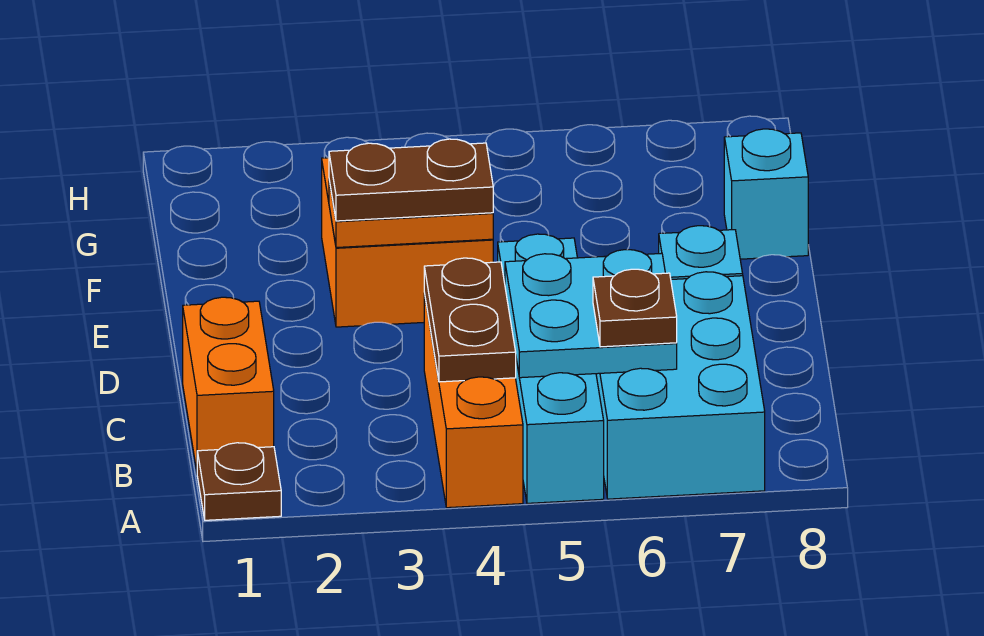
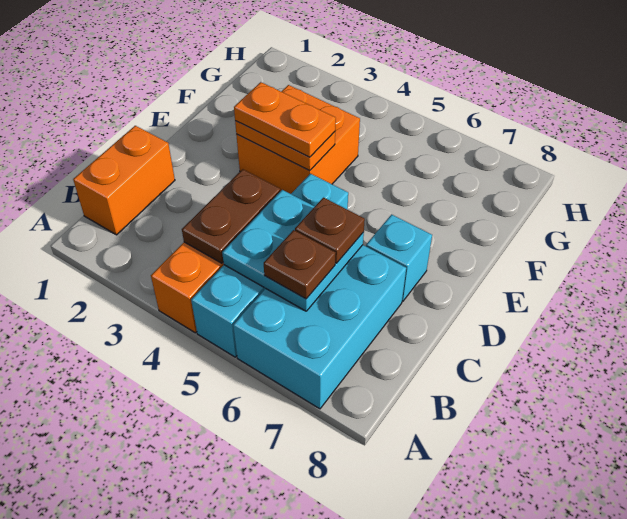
brown plate A1 level 1 -> brown plate C6 level 3
brown plate E3:E4 level 3 -> orange plate E3:E4 level 3
cyan brick F8 level 1 -> none

